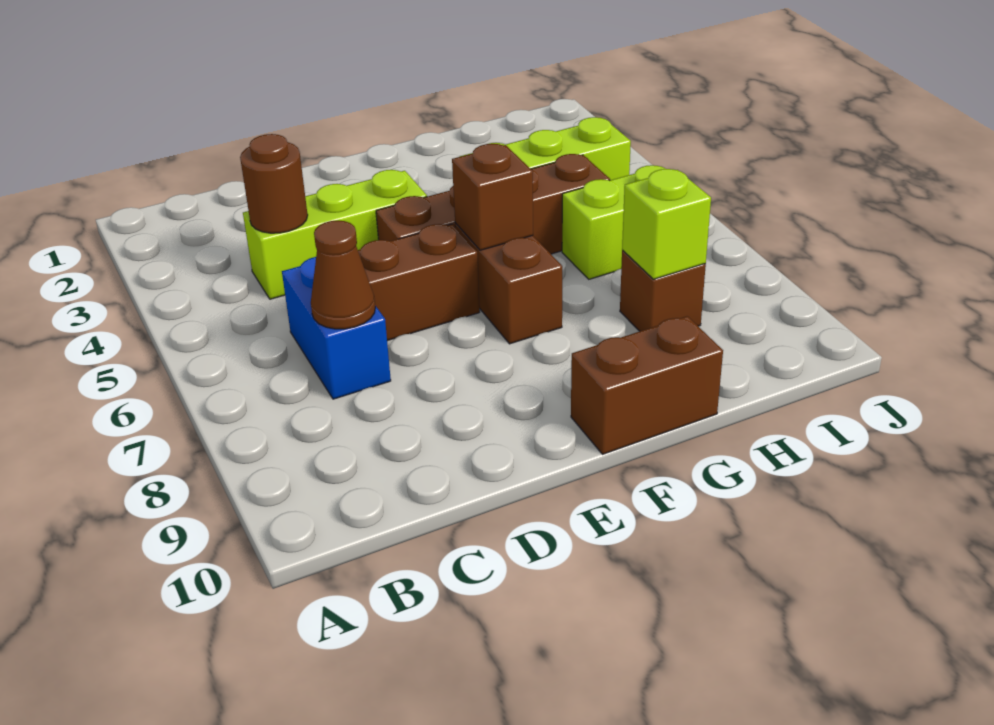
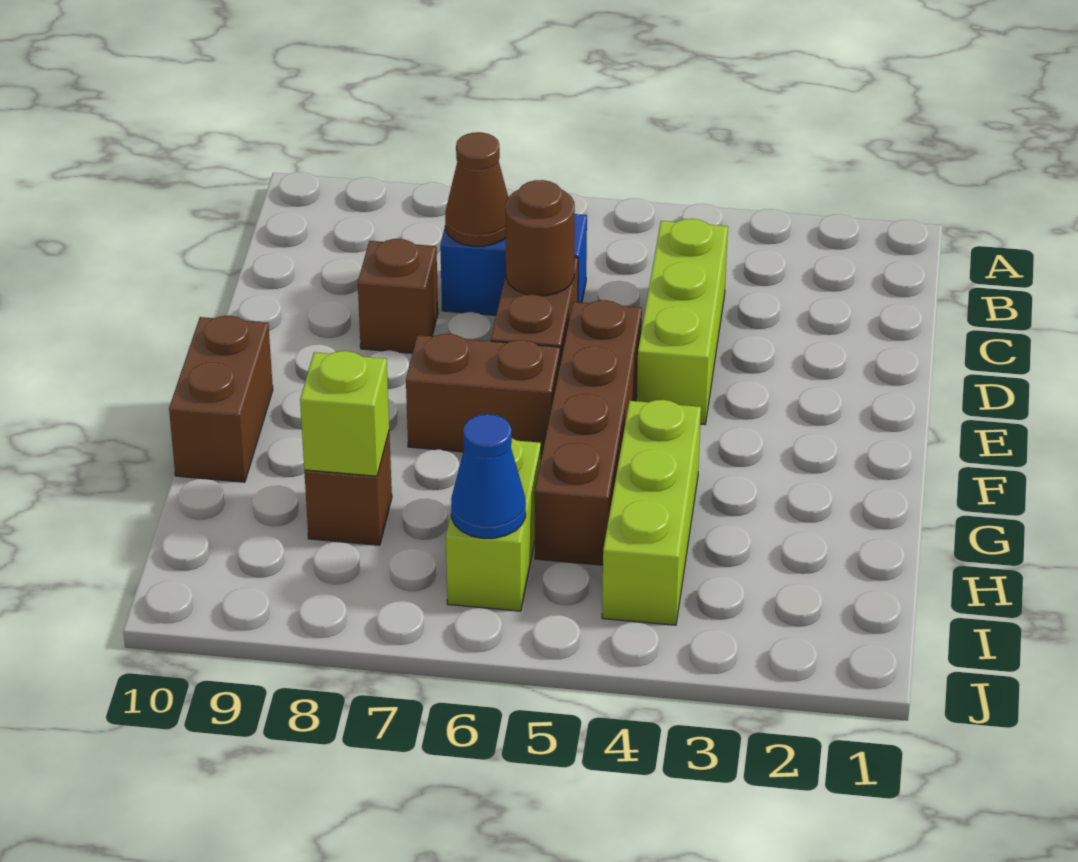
brown round brick C4 level 2 -> brown round brick D6 level 2
brown brick F6 level 2 -> brown brick D8 level 1
none -> blue cone I6 level 2

